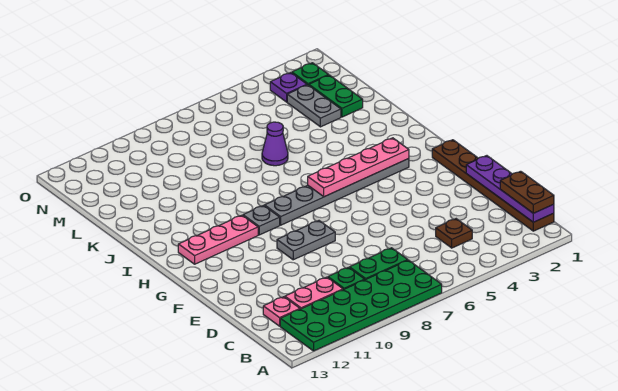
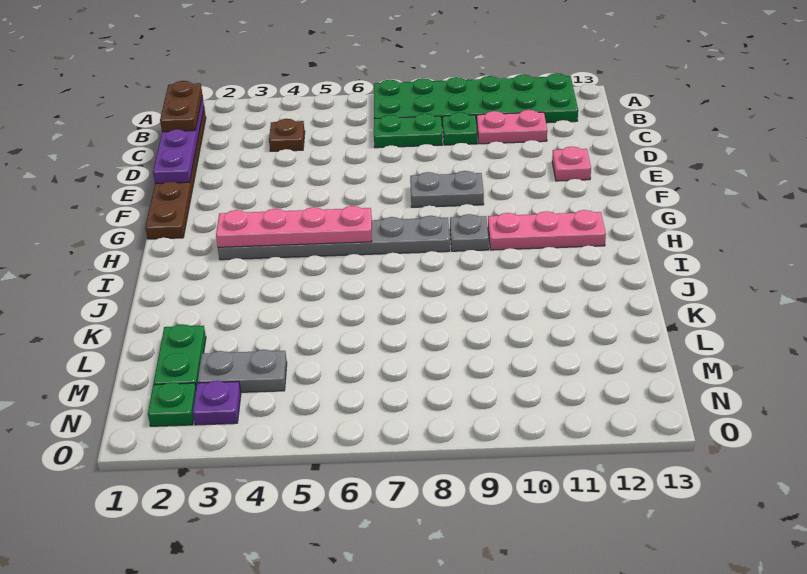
pink plate C12 level 1 -> pink plate E12 level 1
purple cone K6 level 1 -> none
grey plate L3:M3 level 1 -> grey plate M3:M4 level 1

